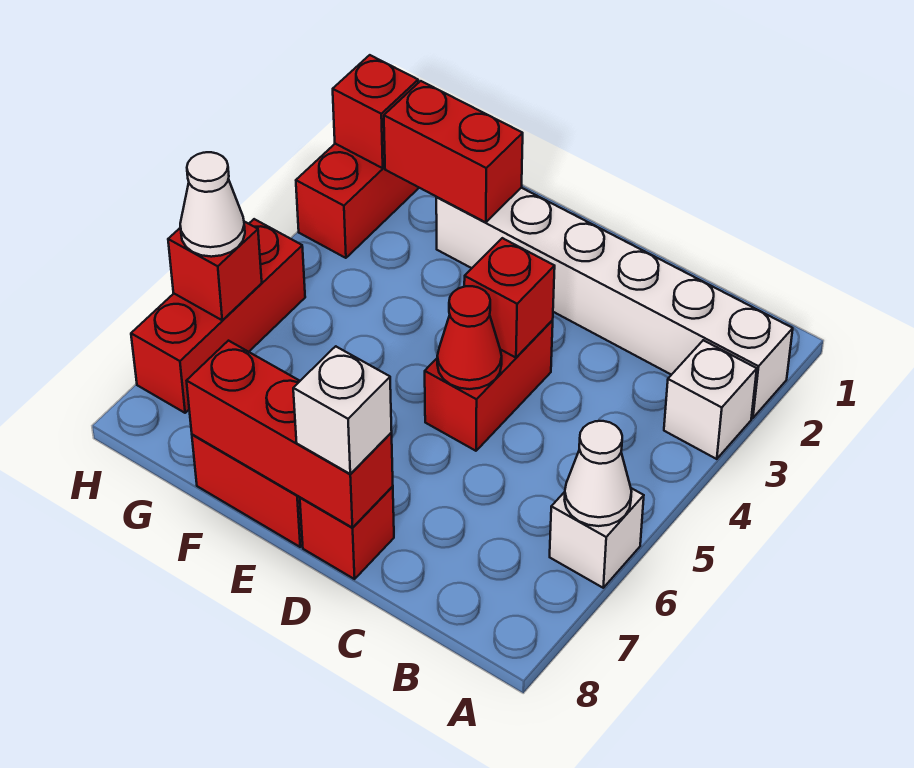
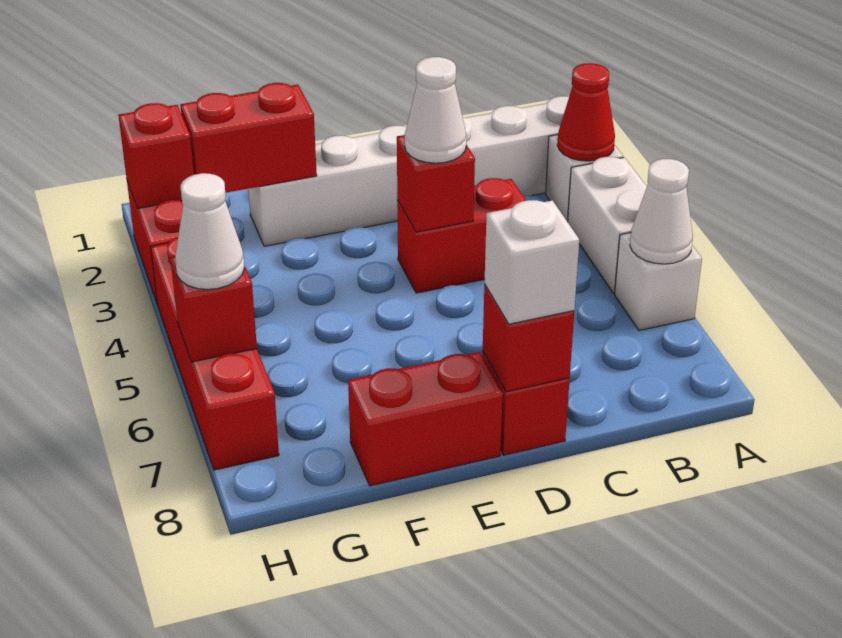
none -> white brick A4:A5 level 1
red brick D4:D5 level 1 -> red brick C4:D4 level 1
none -> white cone D4 level 3
red cone D5 level 2 -> red cone A3 level 2
red brick D8:F8 level 2 -> red brick D8 level 2
red brick H5:H7 level 1 -> red brick H4:H7 level 1

